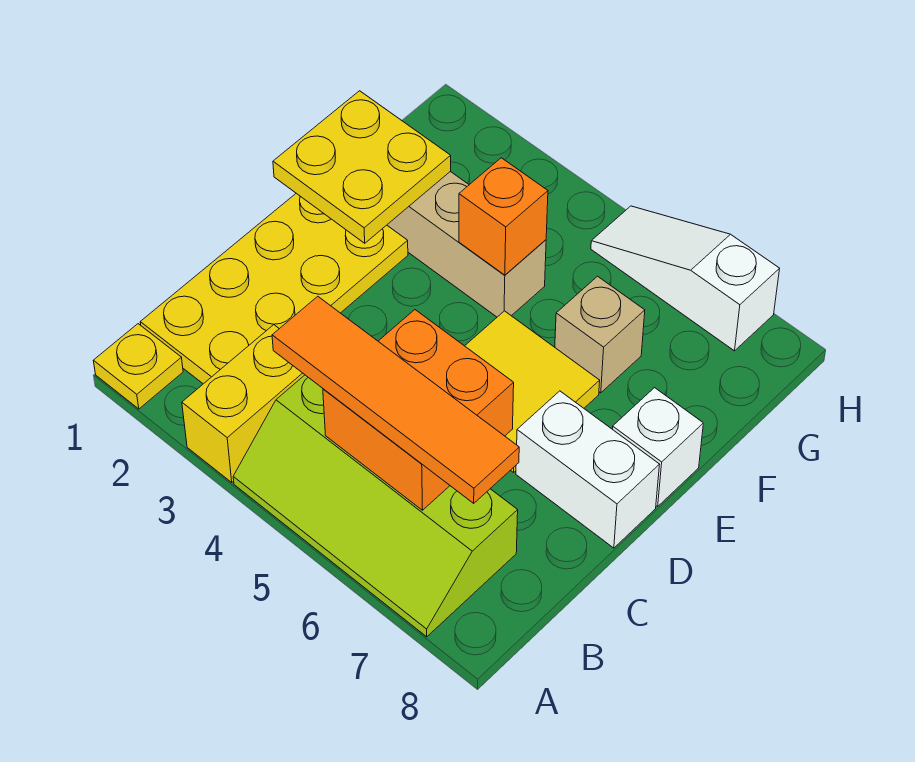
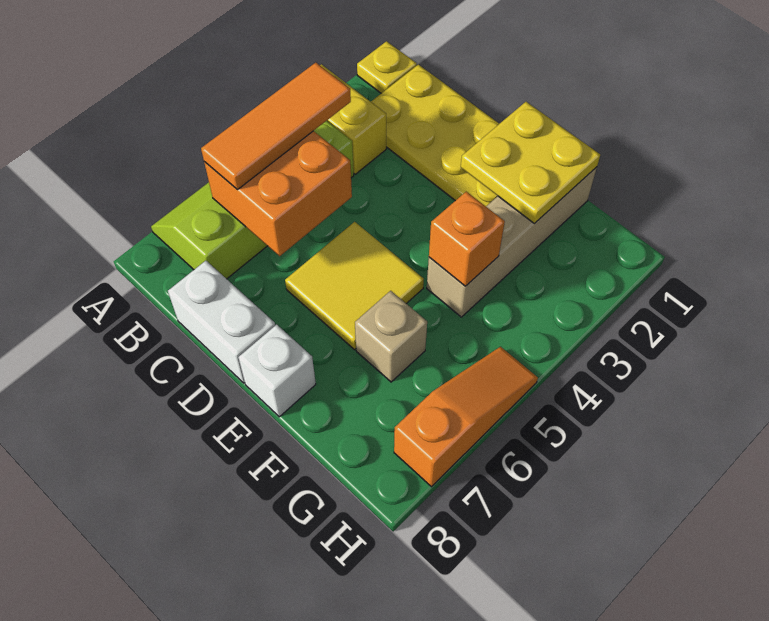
orange tile B4:B7 level 3 -> orange tile B4:B6 level 3
white brick D7:D8 level 1 -> white brick C8:D8 level 1
white slope H5:H7 level 1 top 7 -> orange slope H5:H7 level 1 top 7

